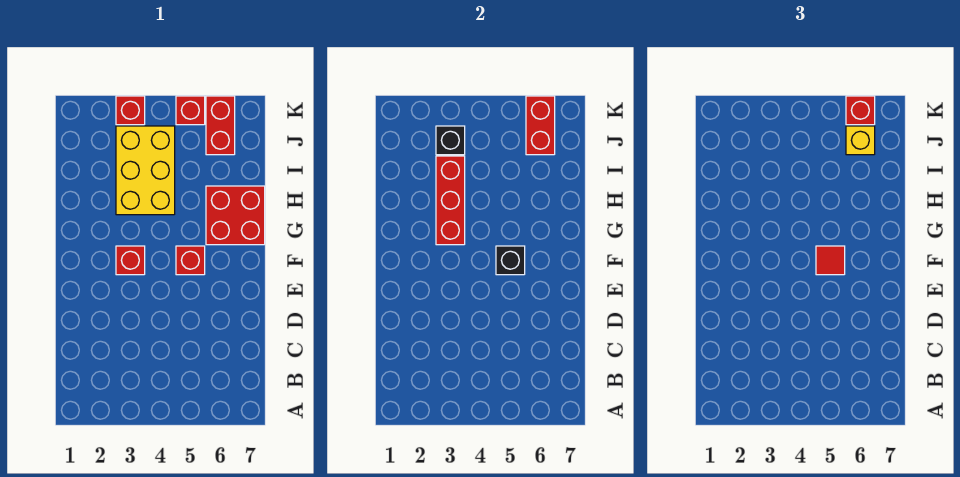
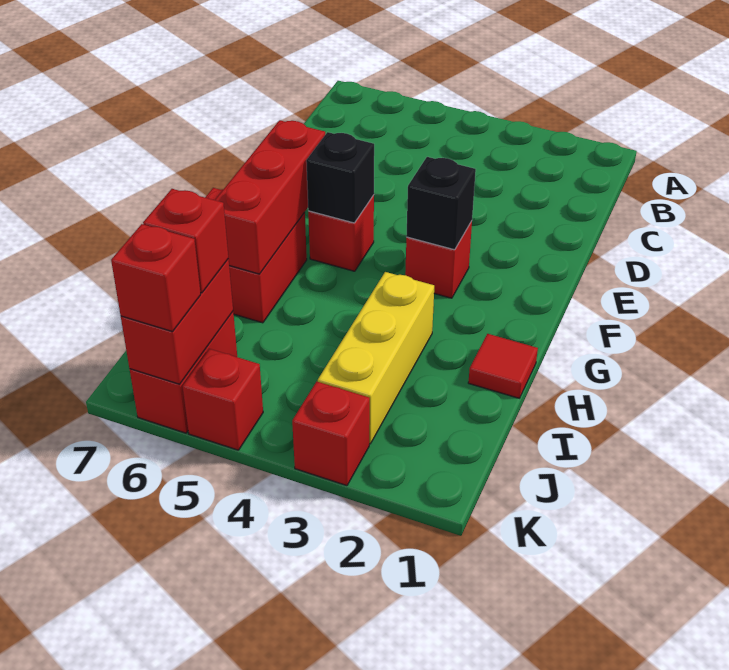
red tile F5 level 3 -> red tile H1 level 1
red brick G3:I3 level 2 -> red brick F6:H6 level 2
yellow brick H3:J4 level 1 -> yellow brick H3:J3 level 1
black brick J3 level 2 -> black brick F3 level 2
yellow brick J6 level 3 -> red brick J6 level 3

